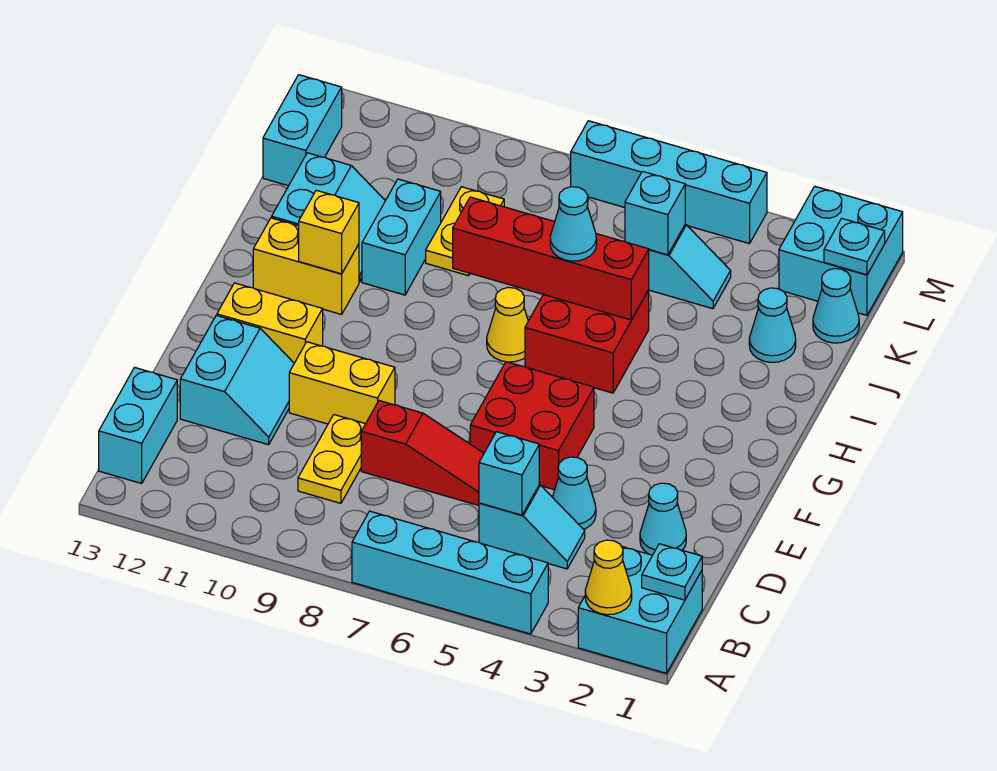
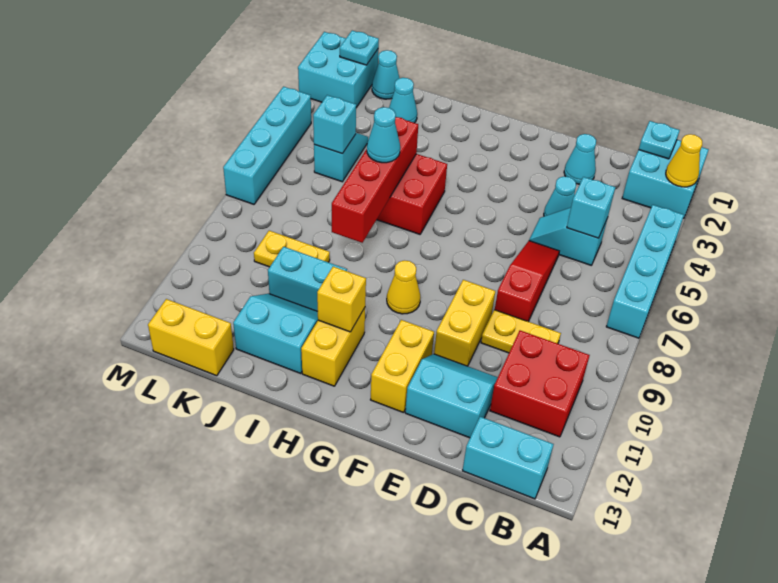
cyan slope C4:C5 level 1 top 5 -> cyan slope C5:D5 level 1 top C
red brick E5:F6 level 1 -> red brick B10:C11 level 1
yellow cone H7 level 1 -> yellow cone G9 level 1
cyan brick K13:L13 level 1 -> yellow brick K13:L13 level 1

